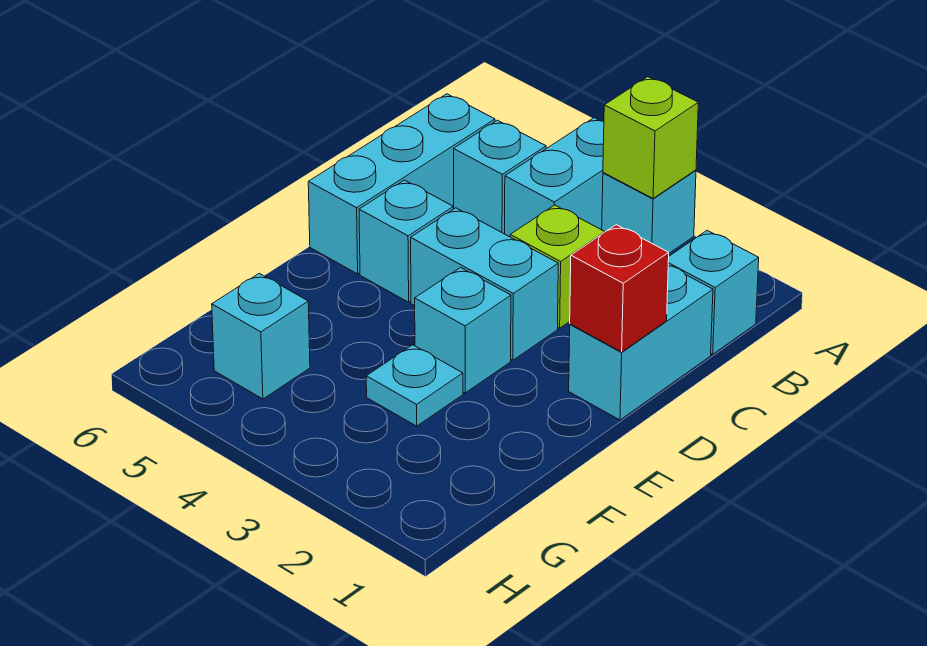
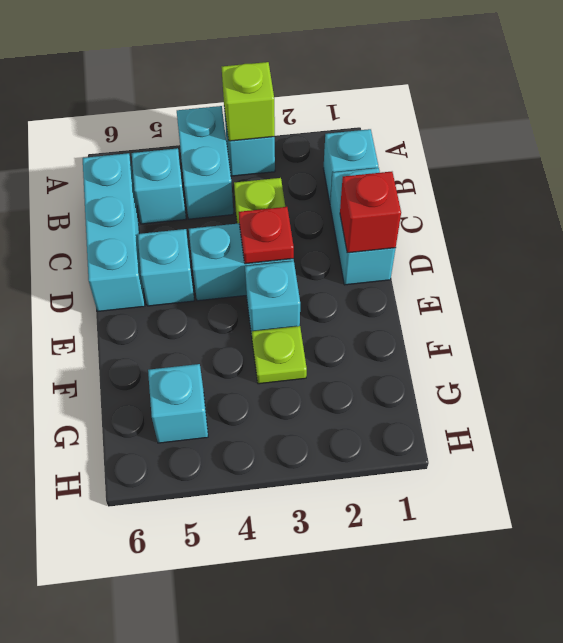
none -> red plate D3 level 2
cyan plate F3 level 1 -> lime plate F3 level 1

